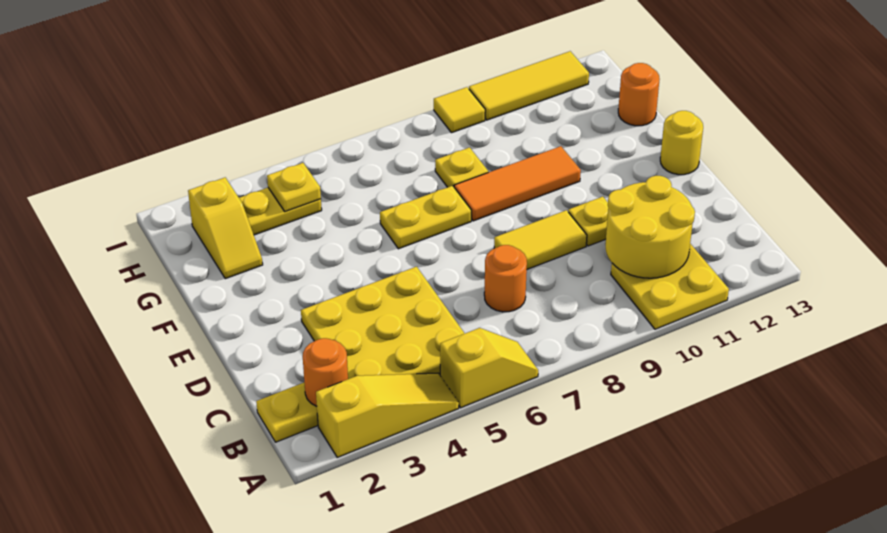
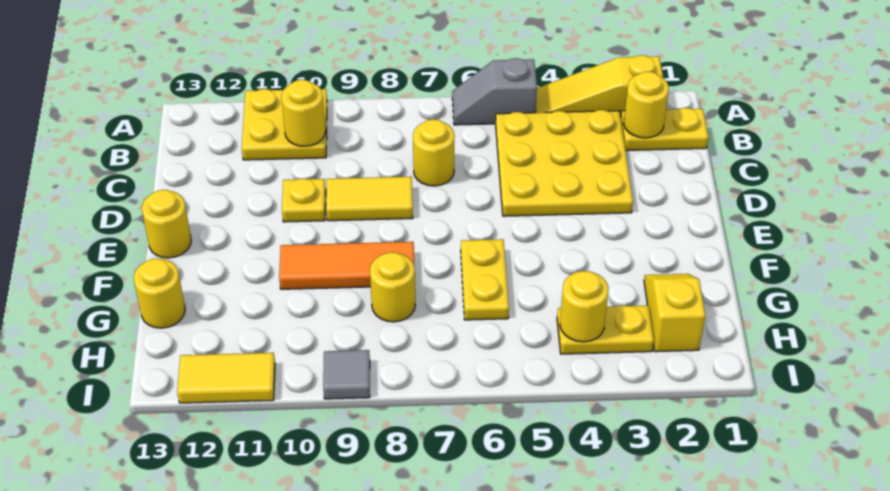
yellow slope A5:A6 level 1 top 5 -> grey slope A5:A6 level 1 top 5
orange round brick B2 level 2 -> yellow round brick B2 level 2
yellow round brick B10:C11 level 2 -> yellow round brick B10 level 2
orange round brick C7 level 1 -> yellow round brick C7 level 1
yellow plate F6:F7 level 1 -> yellow plate F6:G6 level 1
yellow plate G8 level 1 -> yellow round brick G8 level 1
orange round brick G13 level 1 -> yellow round brick G13 level 1
yellow plate H4 level 2 -> yellow round brick H4 level 2
yellow tile I9 level 1 -> grey tile I9 level 1
yellow tile I10:I12 level 1 -> yellow tile I11:I12 level 1

